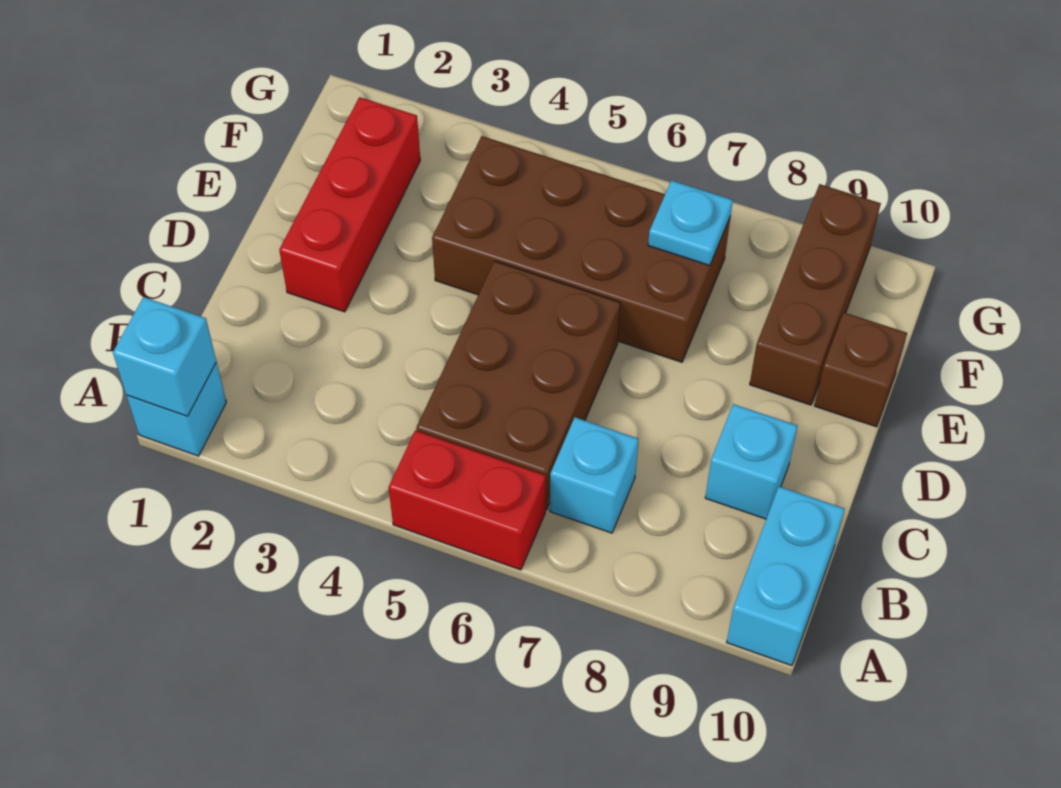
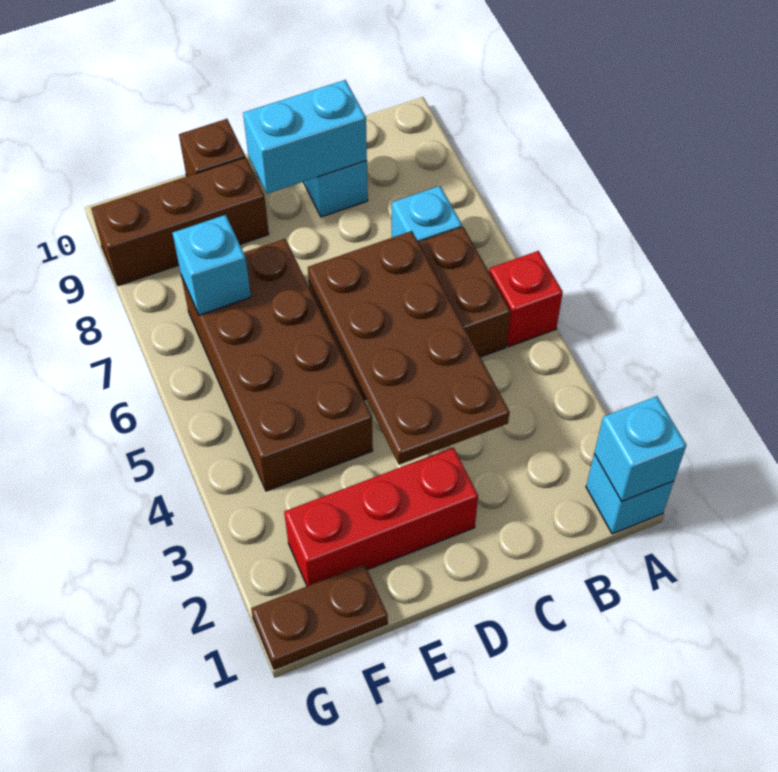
red brick A5:A6 level 1 -> red brick A5 level 1
cyan brick A10:B10 level 1 -> cyan brick C9:D9 level 2
none -> brown plate C3:D6 level 2
none -> brown plate F1:G1 level 1
cyan plate F7 level 2 -> cyan brick F7 level 2

